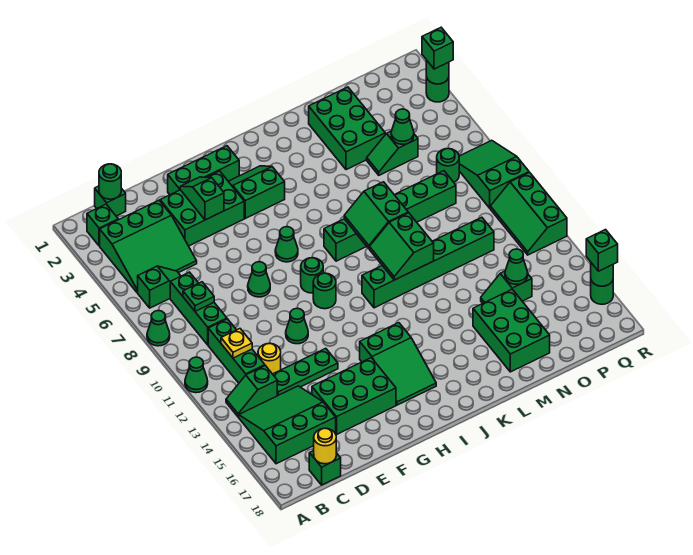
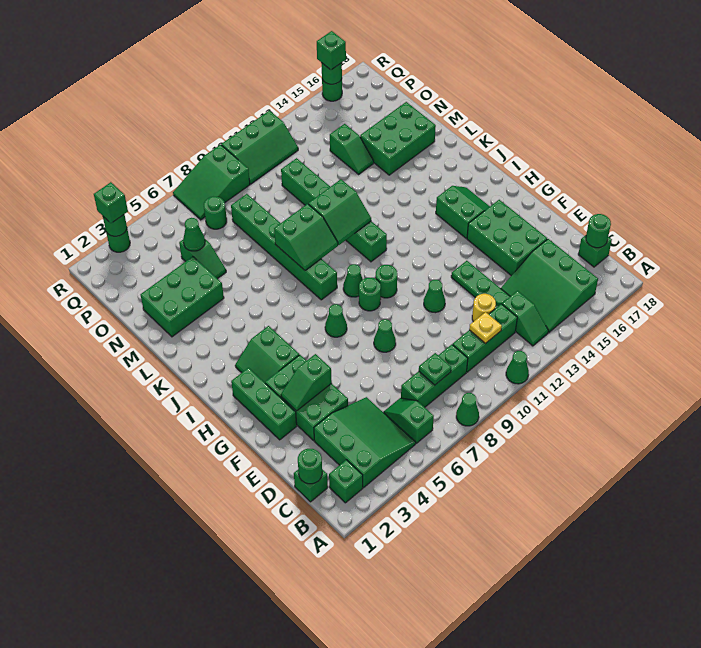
yellow round brick C18 level 2 -> green round brick C18 level 2
green slope H14:I16 level 1 top 14 -> green slope H15:I16 level 1 top 15
green cone O14 level 2 -> green cone I9 level 1

